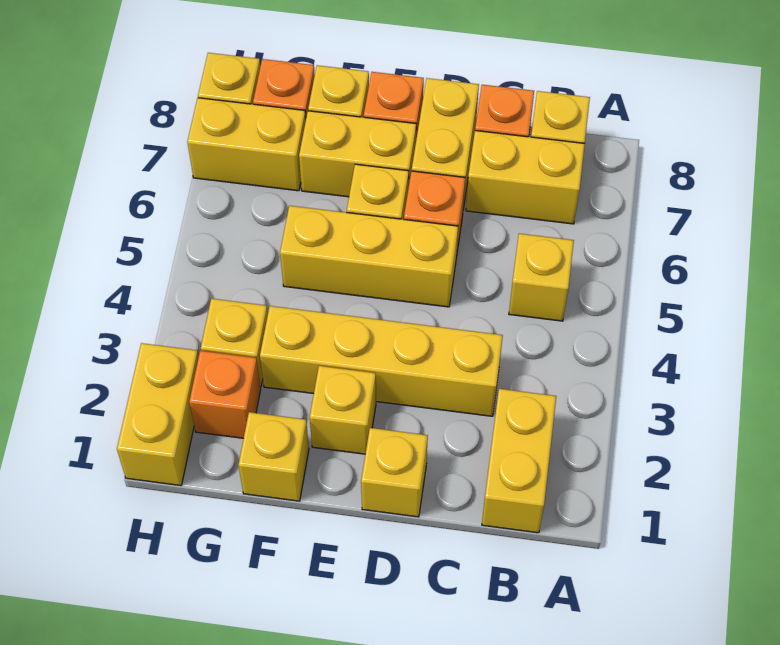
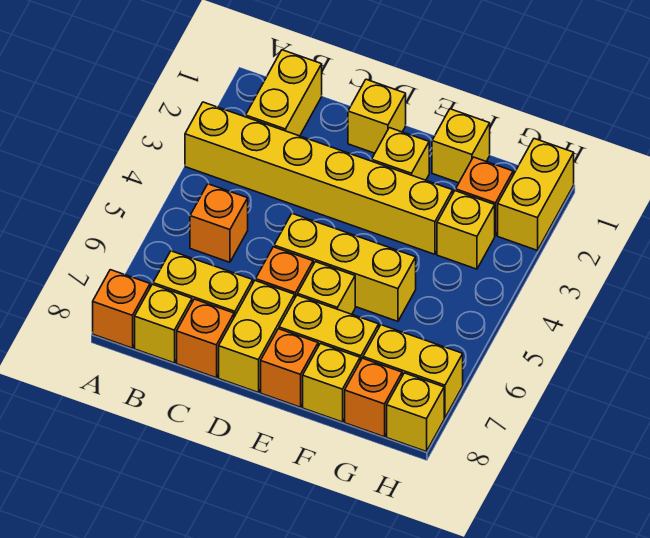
none -> orange brick A8 level 1
yellow brick B5 level 1 -> orange brick B5 level 1
yellow brick C3:F3 level 1 -> yellow brick A3:F3 level 1

